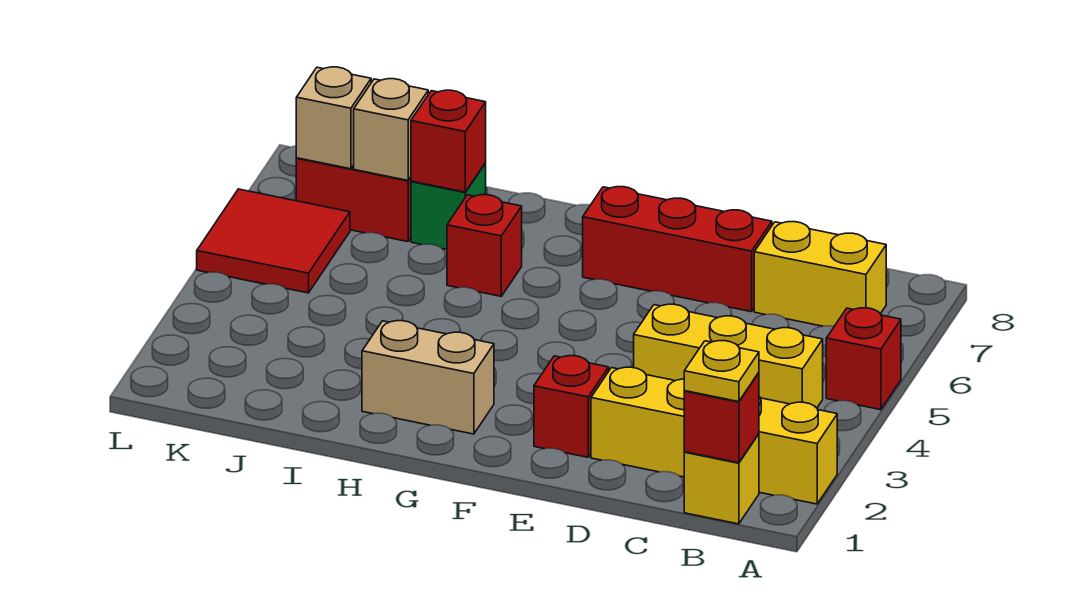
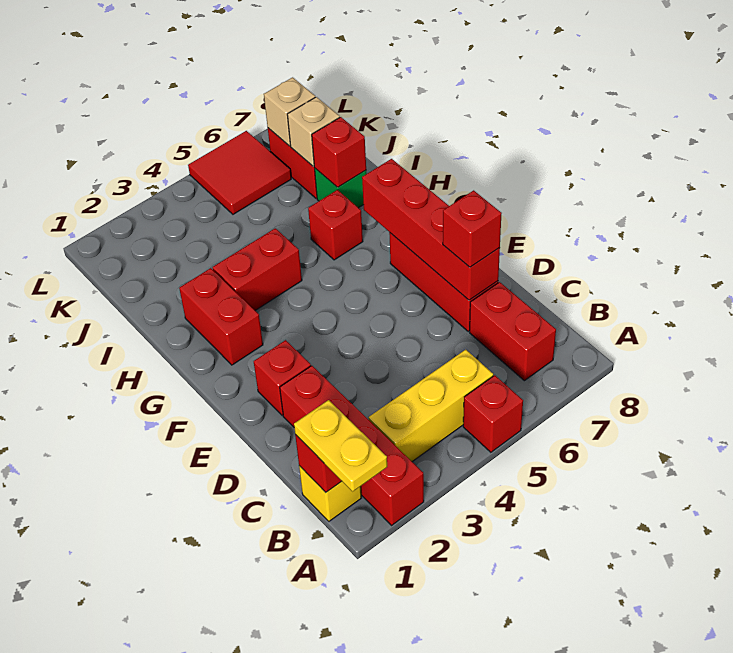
yellow brick A2:D2 level 1 -> red brick A2:D2 level 1
yellow plate B1 level 3 -> yellow plate A1:B1 level 3
yellow brick B4:D4 level 1 -> yellow brick B3:B5 level 1
yellow brick B7:C7 level 1 -> red brick B7:C7 level 1
none -> red brick D7:G7 level 2
none -> red brick D7 level 3
tan brick G2:H2 level 1 -> red brick G2:H2 level 1
none -> red brick H3:H4 level 1

